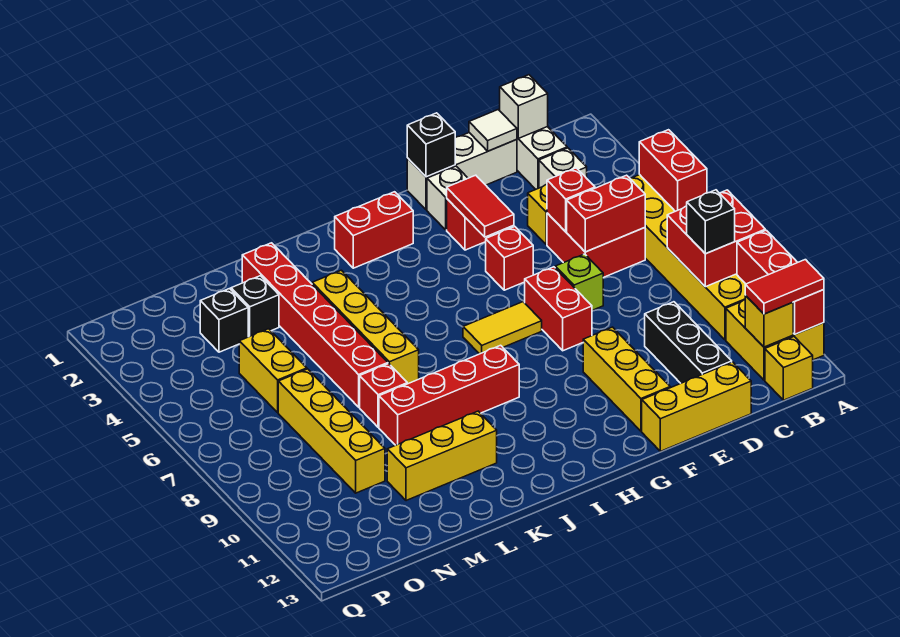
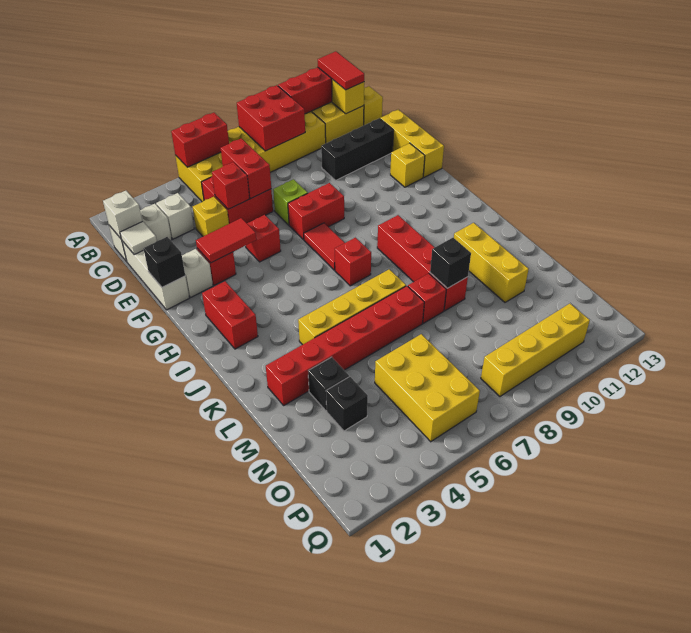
black brick B9 level 3 -> black brick L9 level 2
yellow brick F10:F12 level 1 -> yellow brick F12 level 1
yellow tile G7:H7 level 1 -> red tile G7:H7 level 1
none -> red brick I7 level 1
yellow brick N5:N6 level 1 -> yellow brick N5:P6 level 1
yellow brick N7:N10 level 1 -> yellow brick P8:P11 level 1

